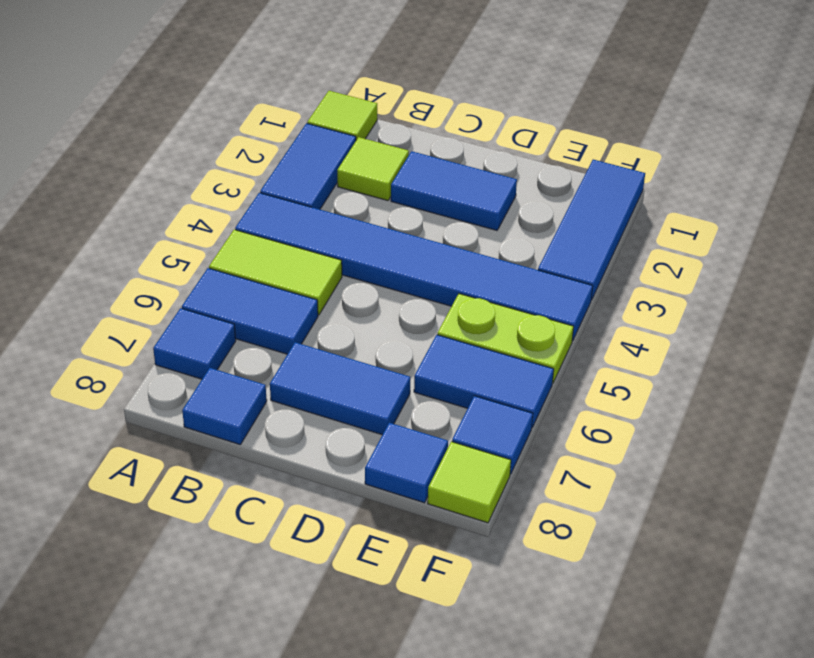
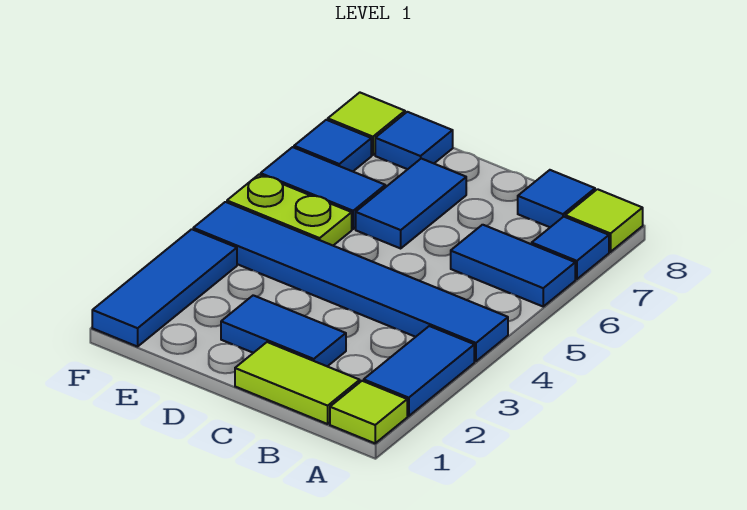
lime tile A5:B5 level 1 -> lime tile B1:C1 level 1
lime tile B2 level 1 -> lime tile A8 level 1
blue tile C7:D7 level 1 -> blue tile D6:D7 level 1

